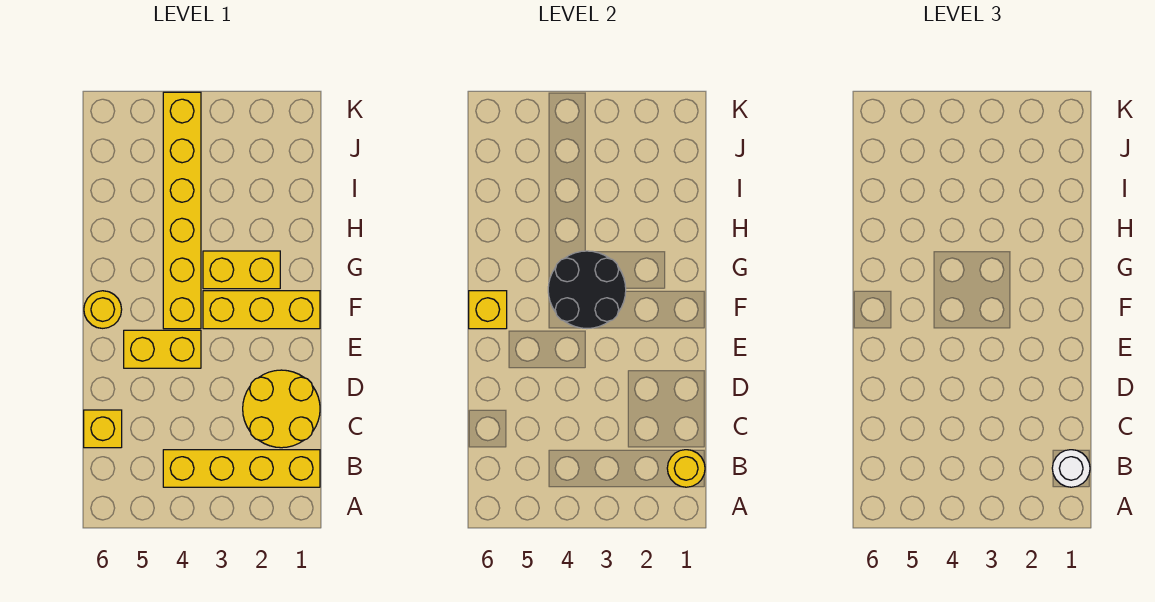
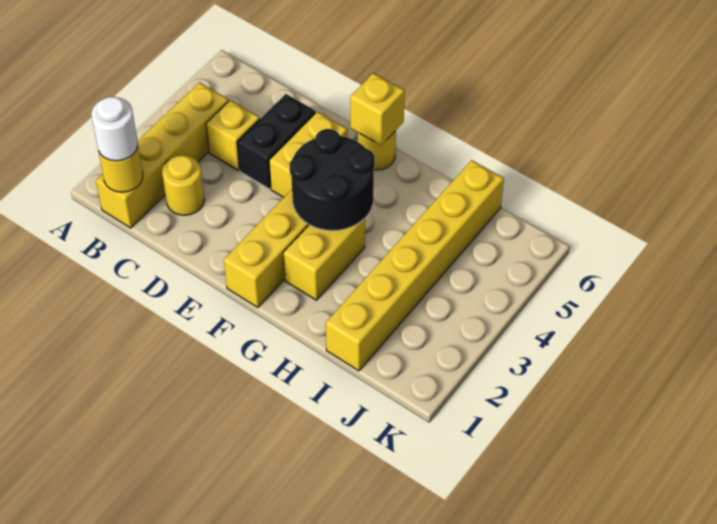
yellow round brick C1:D2 level 1 -> yellow round brick C2 level 1
yellow brick C6 level 1 -> yellow brick C4 level 1
none -> black brick D4:D5 level 1
yellow brick F4:K4 level 1 -> yellow brick I1:I6 level 1

